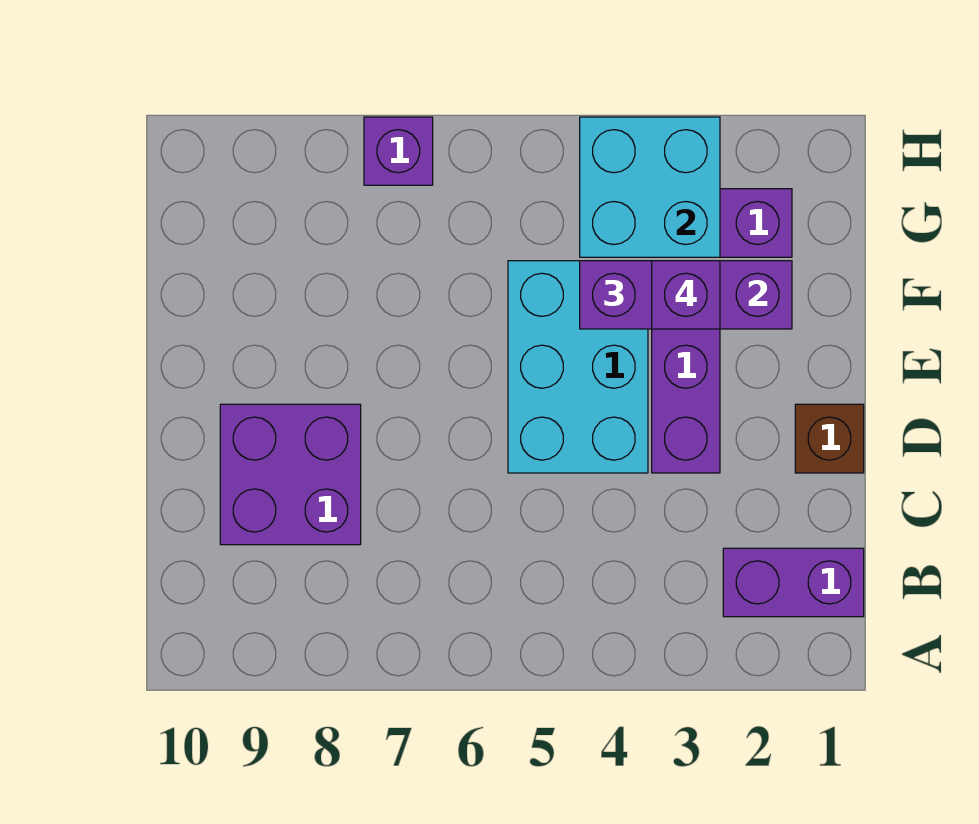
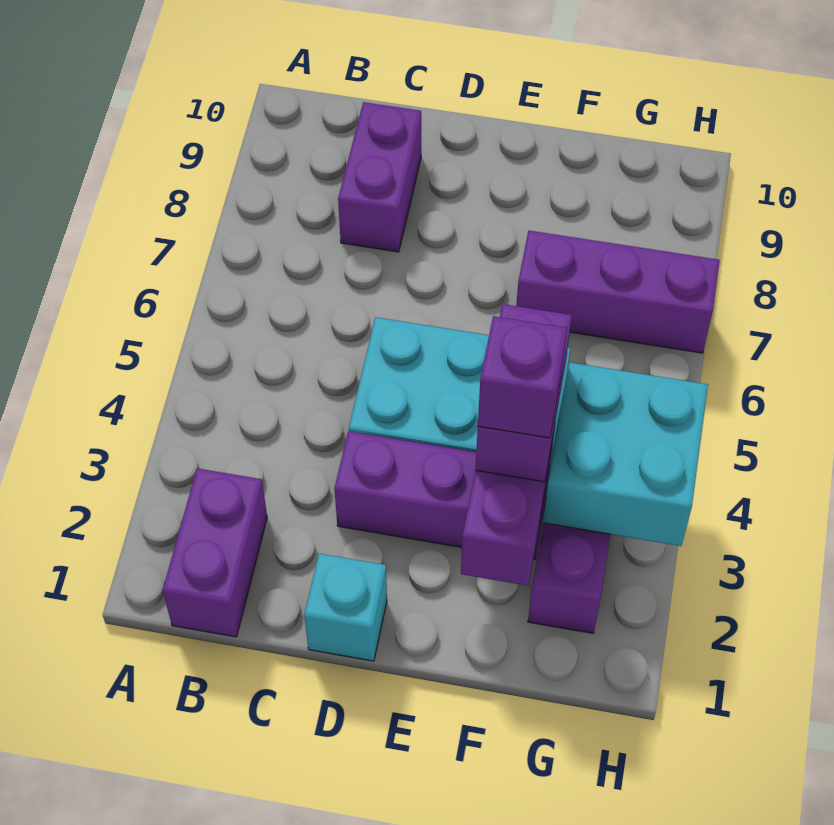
purple brick C8:D9 level 1 -> purple brick C8:C9 level 1
brown brick D1 level 1 -> cyan brick D1 level 1
purple brick H7 level 1 -> purple brick F7:H7 level 1

